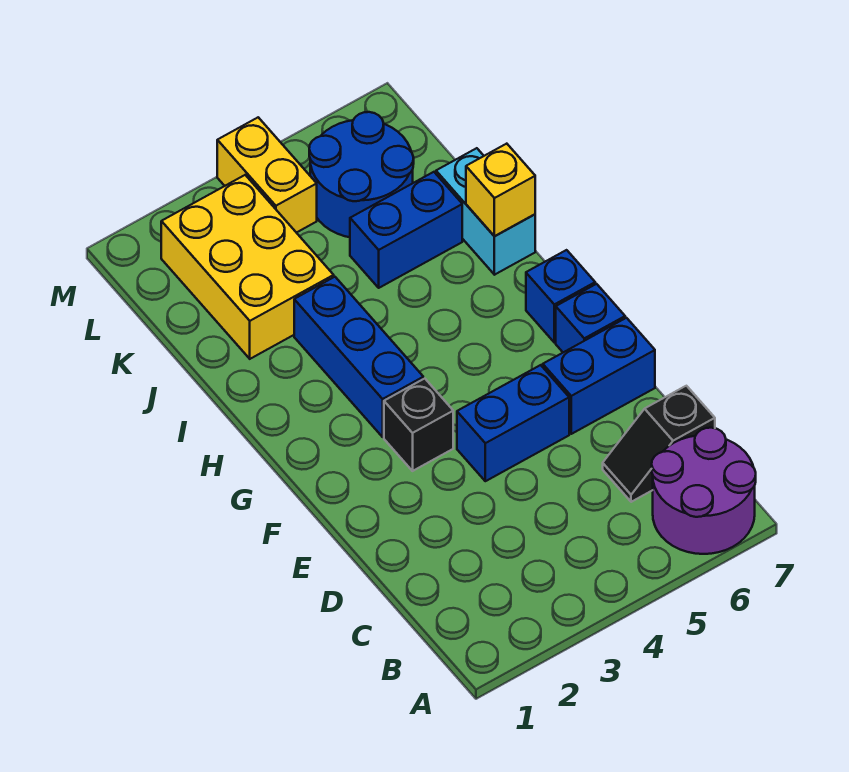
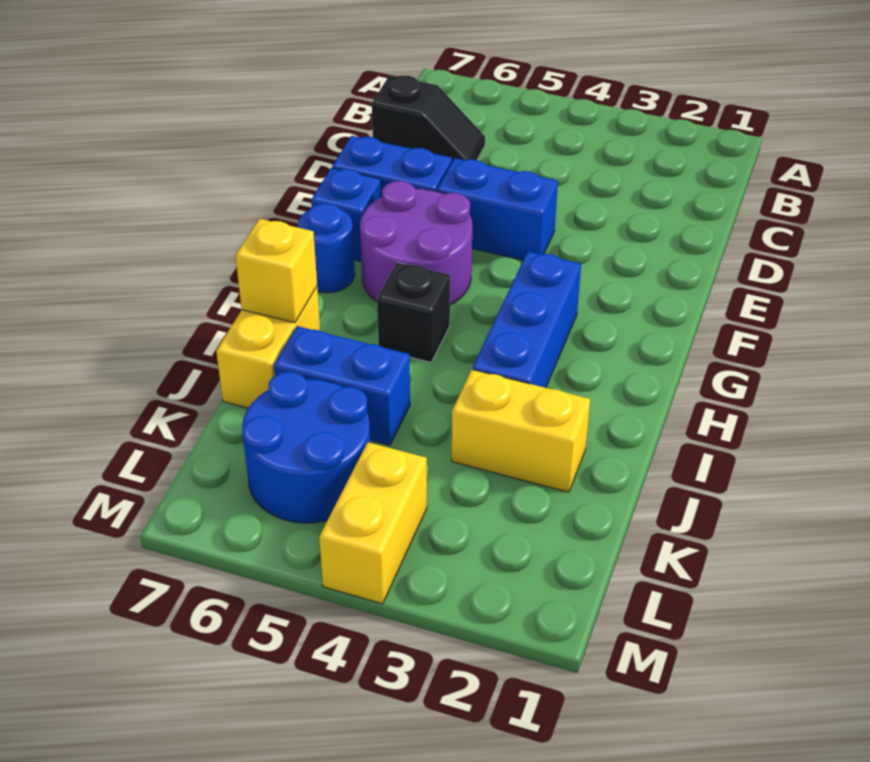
purple round brick A6:B7 level 1 -> purple round brick F5:G6 level 1
black brick F3 level 1 -> black brick H5 level 1
blue brick G7 level 1 -> blue round brick G7 level 1
cyan brick I7:J7 level 1 -> yellow brick I7:J7 level 1
yellow brick J2:L3 level 1 -> yellow brick J2:J3 level 1

